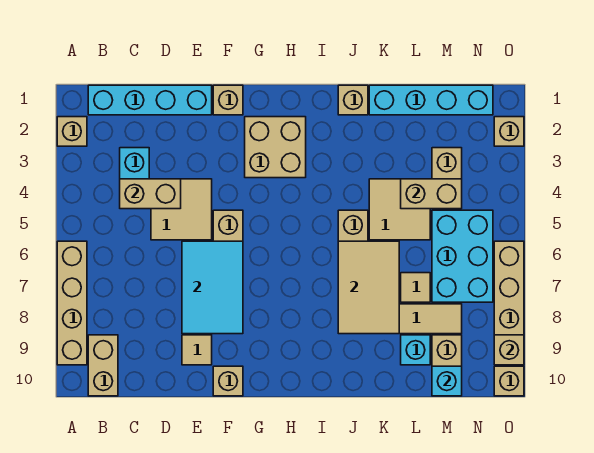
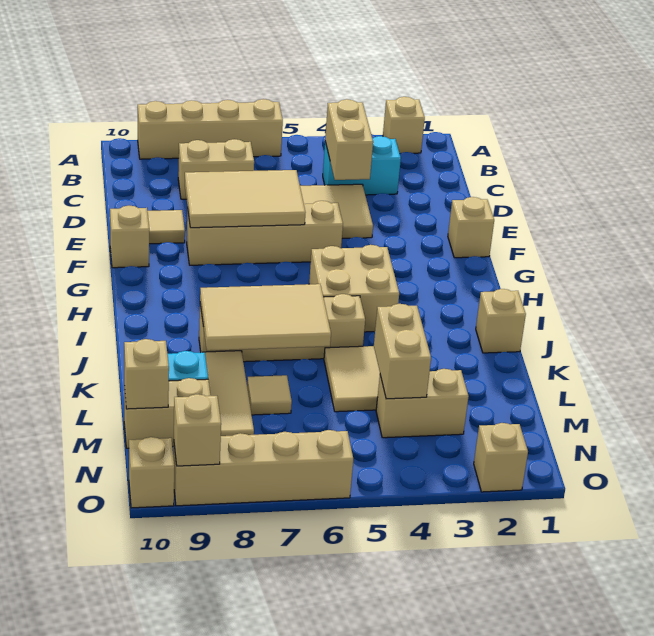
cyan brick B1:E1 level 1 -> none
tan brick B9:B10 level 1 -> tan brick C7:C8 level 1
cyan tile E6:F8 level 2 -> tan tile E6:F8 level 2
tan brick G2:H3 level 1 -> tan brick H4:I5 level 1
cyan brick K1:N1 level 1 -> none
cyan brick M5:N7 level 1 -> none
cyan brick M10 level 2 -> tan brick M10 level 2

